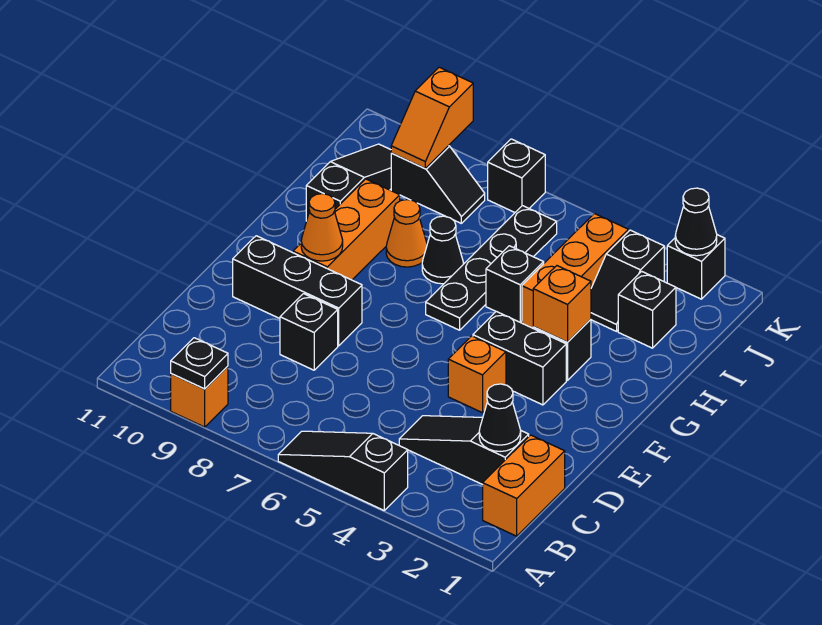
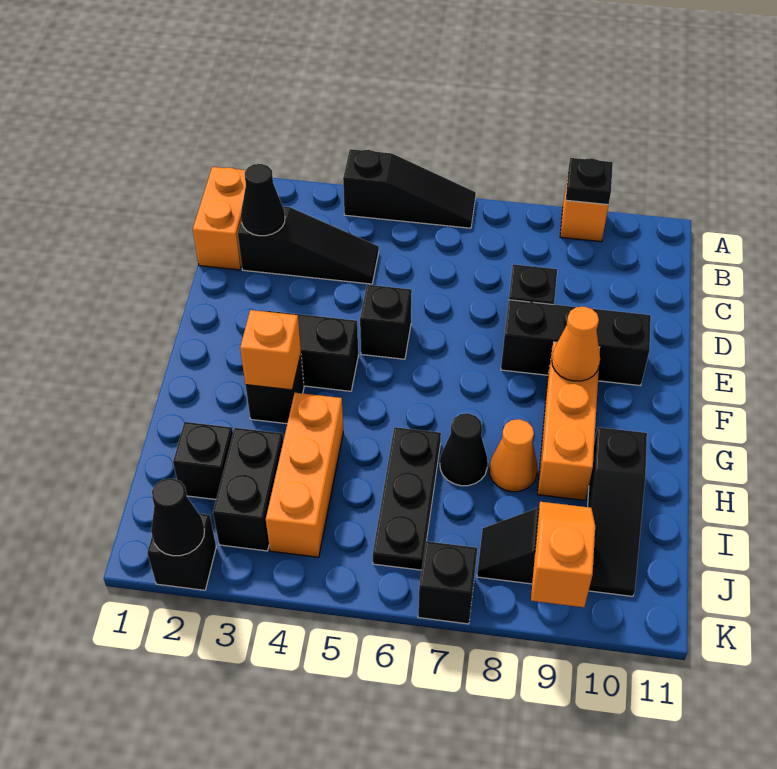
orange brick E4 level 1 -> none
black plate G6:J6 level 1 -> black plate H6:J6 level 1
black brick H5 level 1 -> black brick E5 level 1
black slope I3:J3 level 1 top J -> black brick I3:J3 level 1

